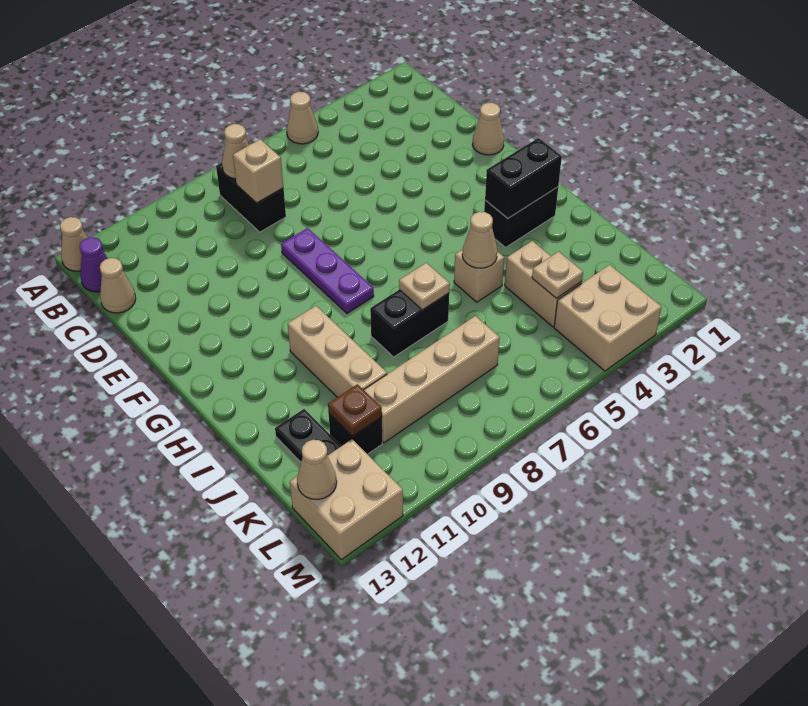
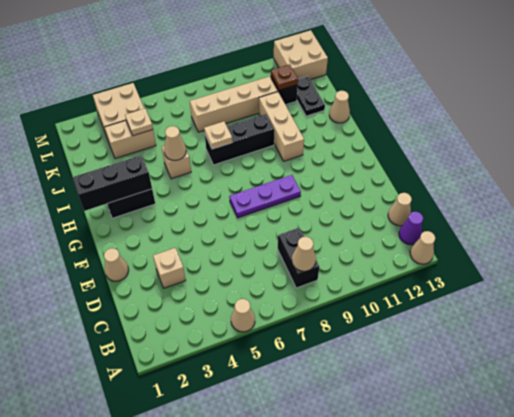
tan brick C8 level 2 -> tan brick D3 level 1
purple plate E8:G8 level 1 -> purple plate F7:F9 level 1
black brick H2:H3 level 2 -> black brick H1:H3 level 2
black brick I7:I8 level 1 -> black brick I7:I9 level 1
tan brick J4:K4 level 1 -> tan brick K3:K4 level 1
tan cone L13 level 2 -> tan cone I13 level 1

